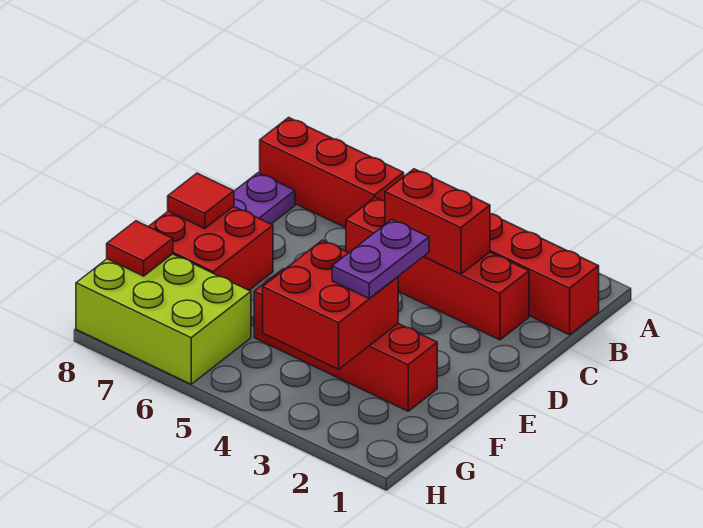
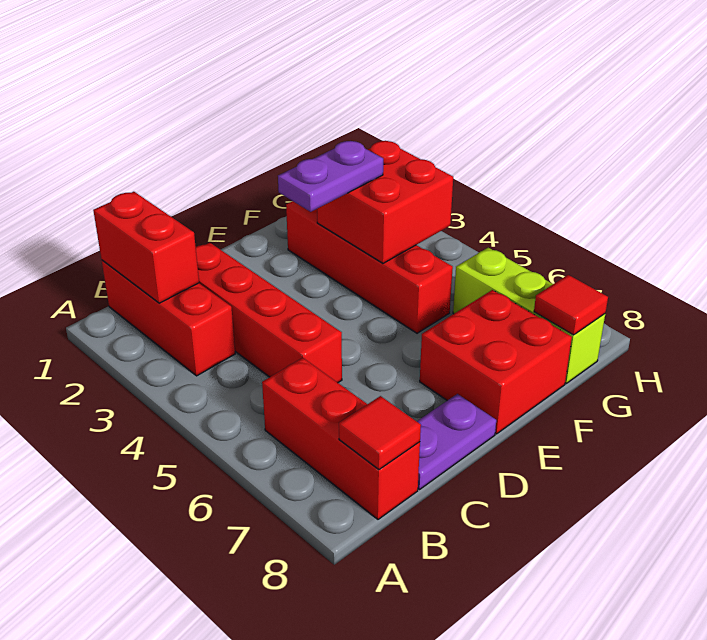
red brick C3:C4 level 2 -> red brick B1:B2 level 2
red tile E8 level 2 -> red tile B8 level 2
lime brick G6:H8 level 1 -> lime brick G6:G8 level 1

